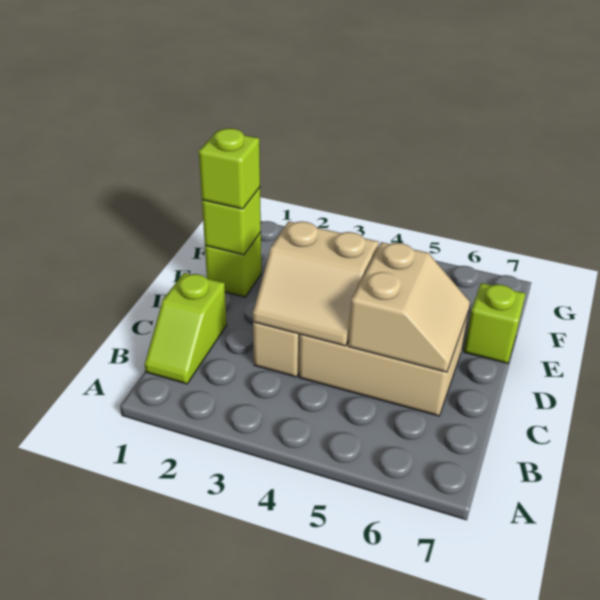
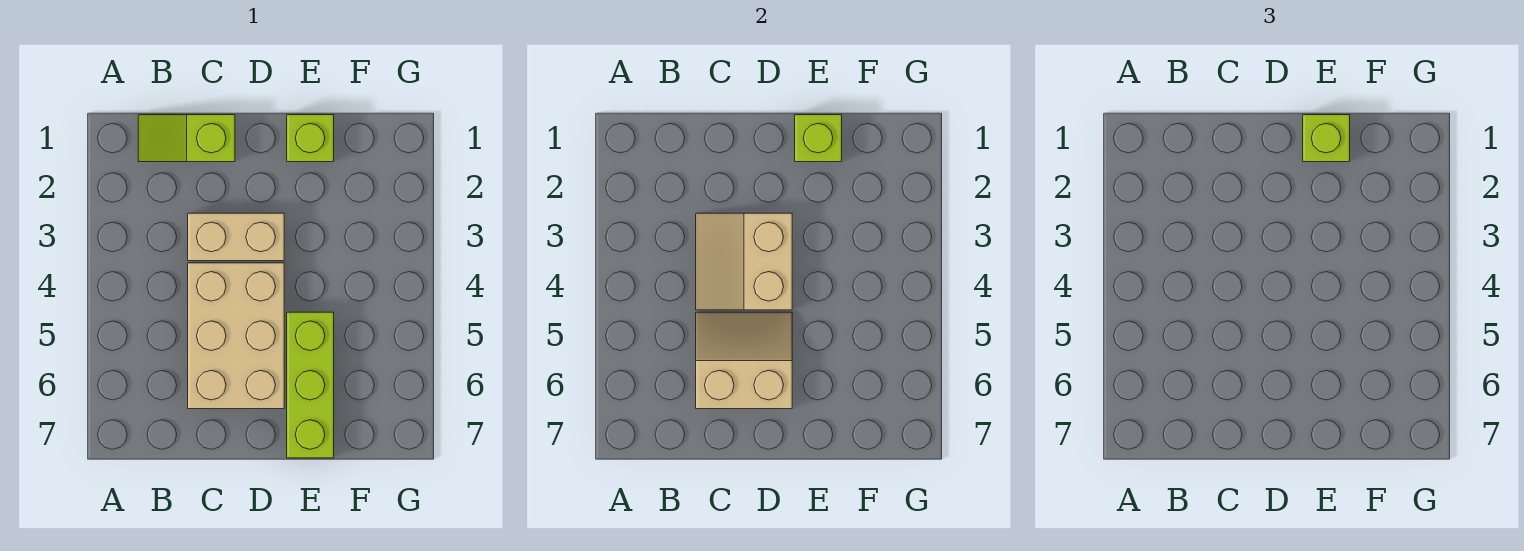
tan slope C5:D6 level 2 top 5 -> tan slope C5:D6 level 2 top 6
lime brick E7 level 1 -> lime brick E5:E7 level 1

